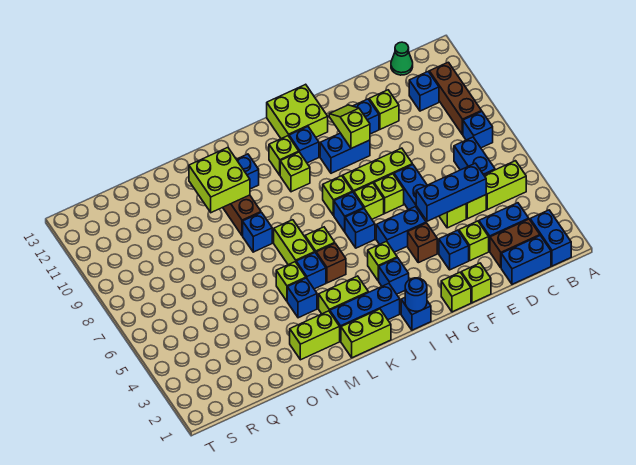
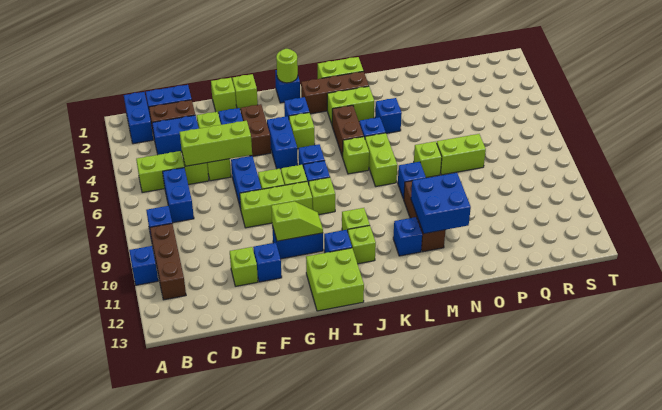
blue brick C11 level 1 -> blue brick A10 level 1
green cone C13 level 1 -> none
blue brick D5:F5 level 2 -> lime brick D5:F5 level 2
brown brick G4 level 1 -> brown brick G3:G4 level 1
blue brick G5:H5 level 1 -> blue brick H4:H5 level 1
lime slope G10:G11 level 2 top 10 -> lime slope G10:H10 level 2 top G
blue round brick I1 level 2 -> lime round brick I1 level 2
blue brick J2:L2 level 1 -> brown brick J2:L2 level 1
brown brick K5 level 1 -> brown brick K4:K5 level 1
lime brick M2:N2 level 1 -> lime brick O7:P7 level 1
lime brick M5 level 1 -> lime brick N7 level 1
lime brick M10:N11 level 2 -> blue brick M10:N11 level 2

